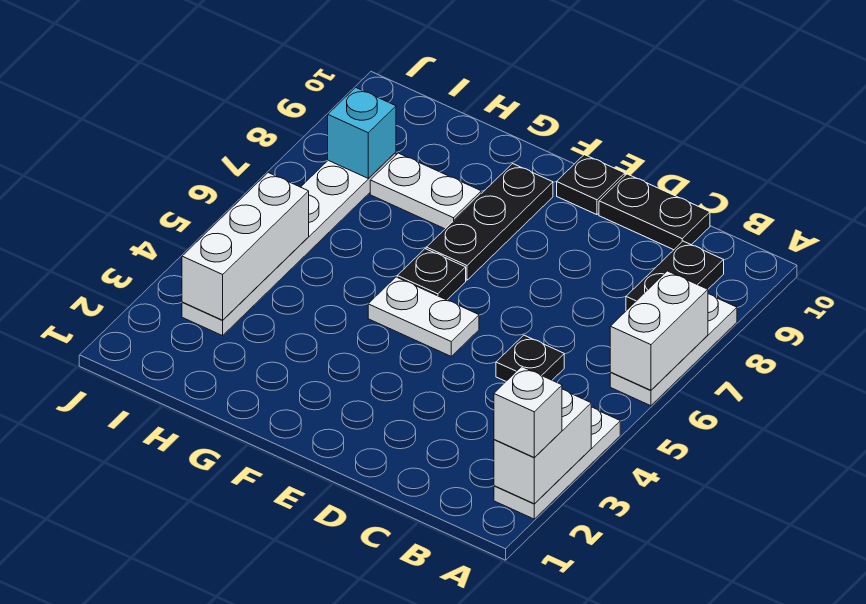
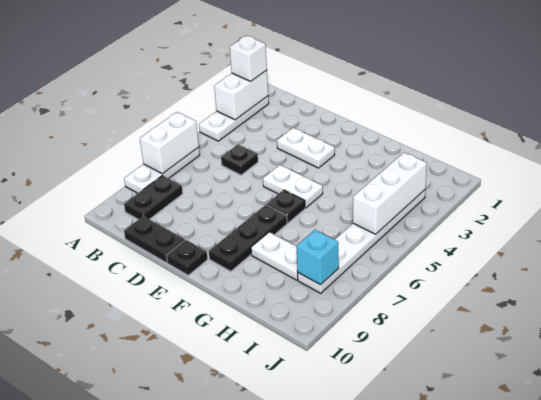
none -> white plate D3:E3 level 1

